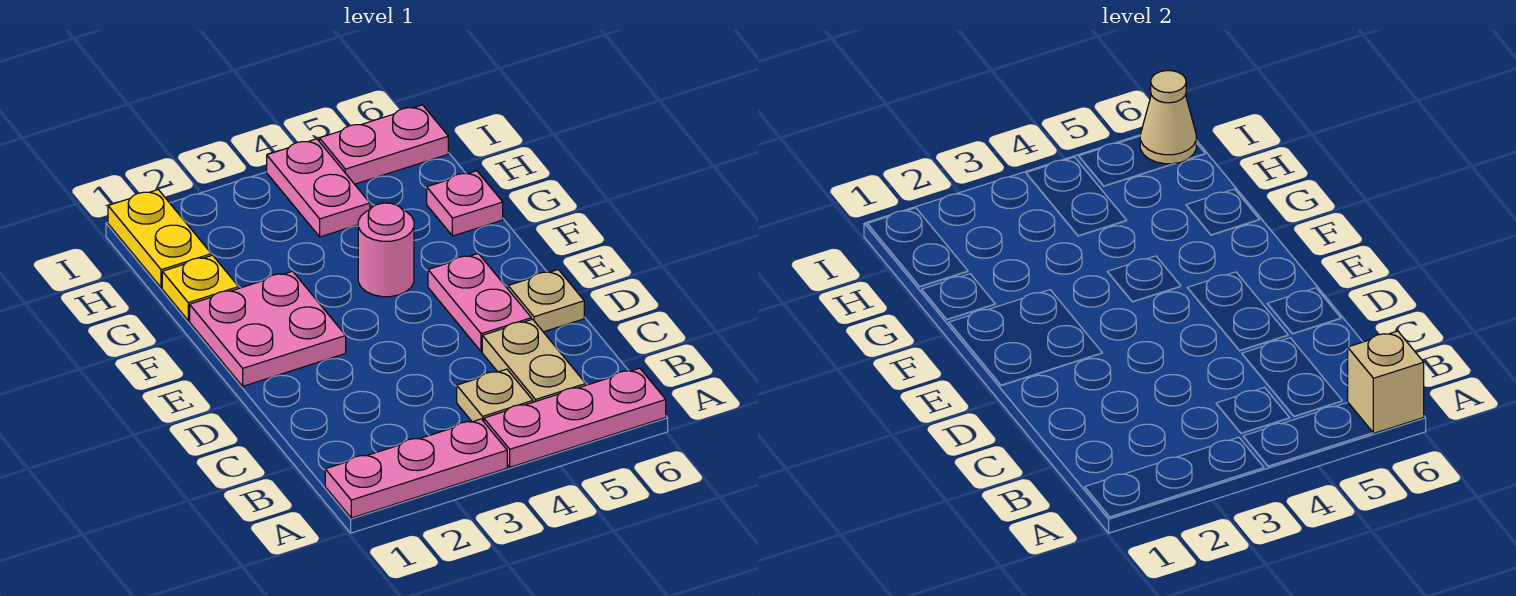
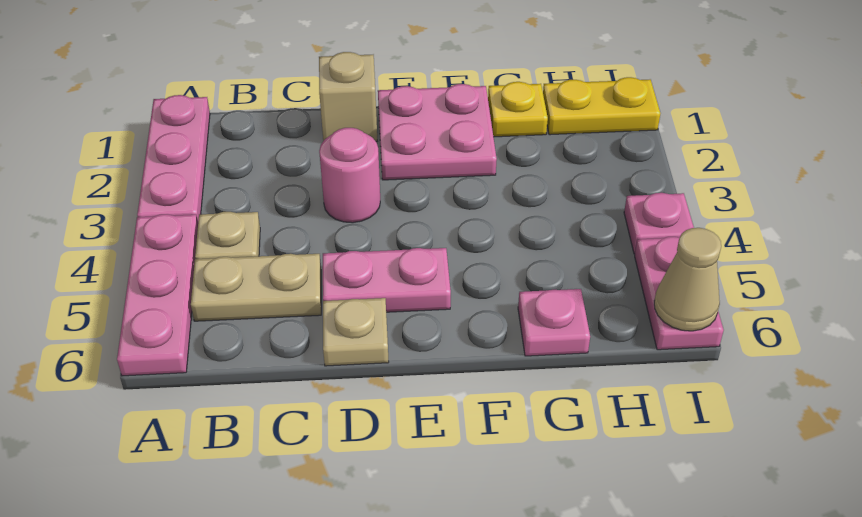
tan brick A6 level 2 -> tan brick D1 level 1
pink round brick F4 level 1 -> pink round brick D3 level 1
pink plate H4:I4 level 1 -> pink plate I4 level 1

